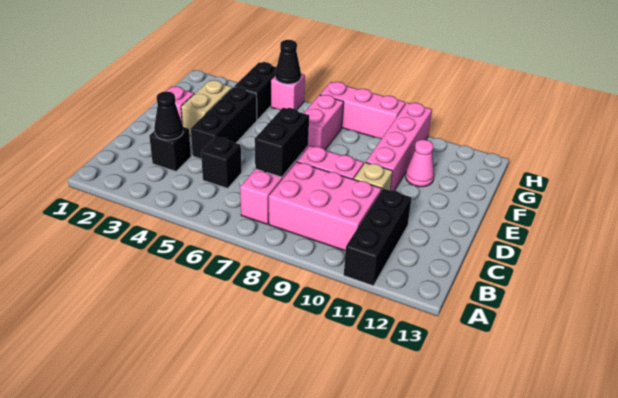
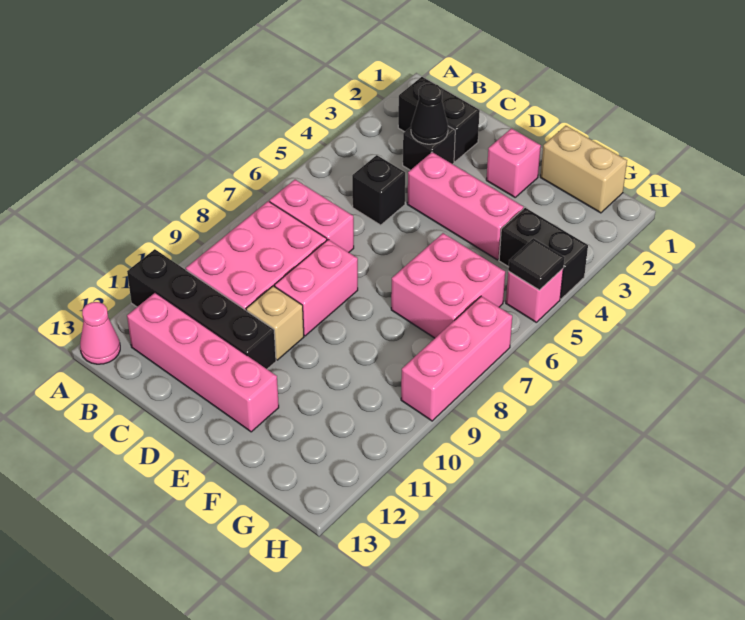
black brick A11:C11 level 1 -> black brick A11:D11 level 1
black brick C7:D7 level 2 -> black brick B2:C2 level 1
black brick D4:F4 level 1 -> pink brick D4:F4 level 1
tan brick E3:F3 level 1 -> tan brick F1:G1 level 1
pink brick E10:H10 level 1 -> pink brick B12:E12 level 1
pink brick F7:G7 level 1 -> pink brick F6:G7 level 1
pink cone F11 level 1 -> pink cone A13 level 1
black cone H5 level 2 -> black tile H5 level 2

